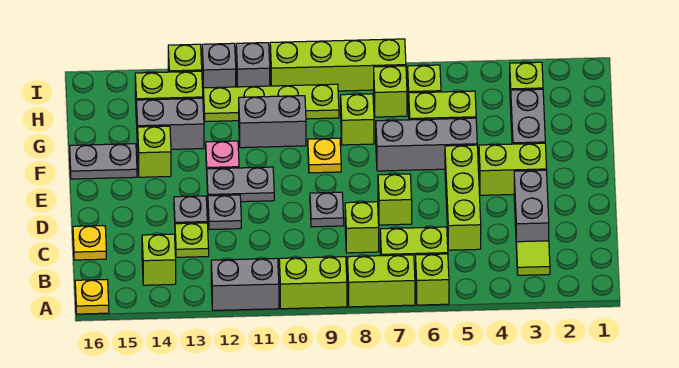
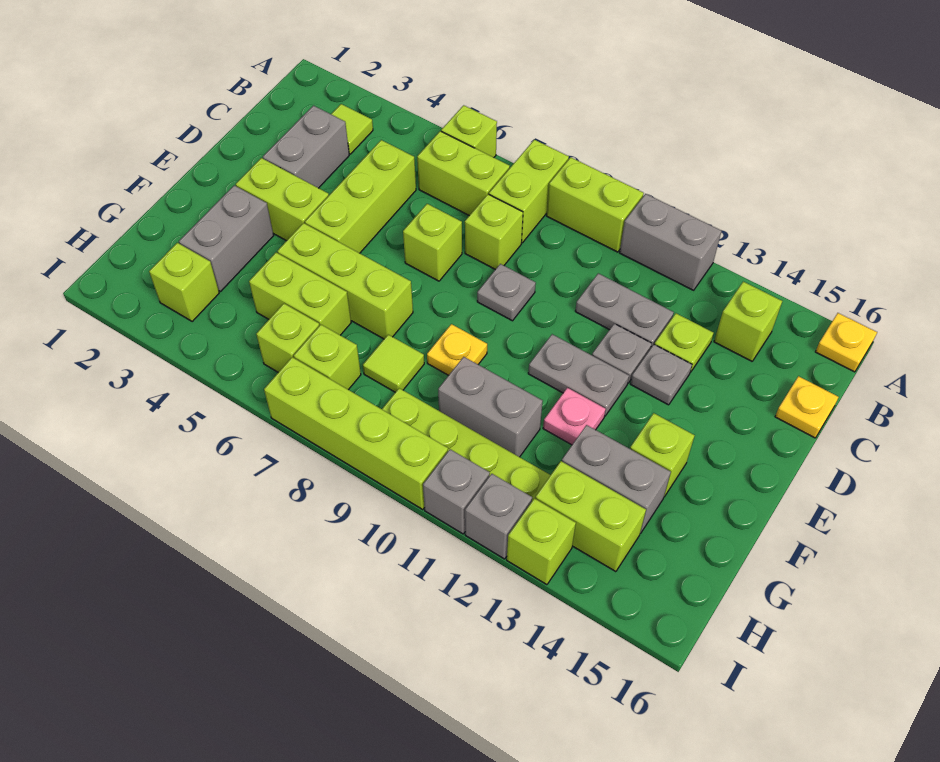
lime brick A7:A8 level 1 -> lime brick A8:B8 level 1
grey brick F5:F7 level 1 -> lime brick F5:F7 level 1
grey plate F15:F16 level 1 -> grey plate C11:C12 level 1
lime brick G8 level 1 -> lime tile G8 level 1

